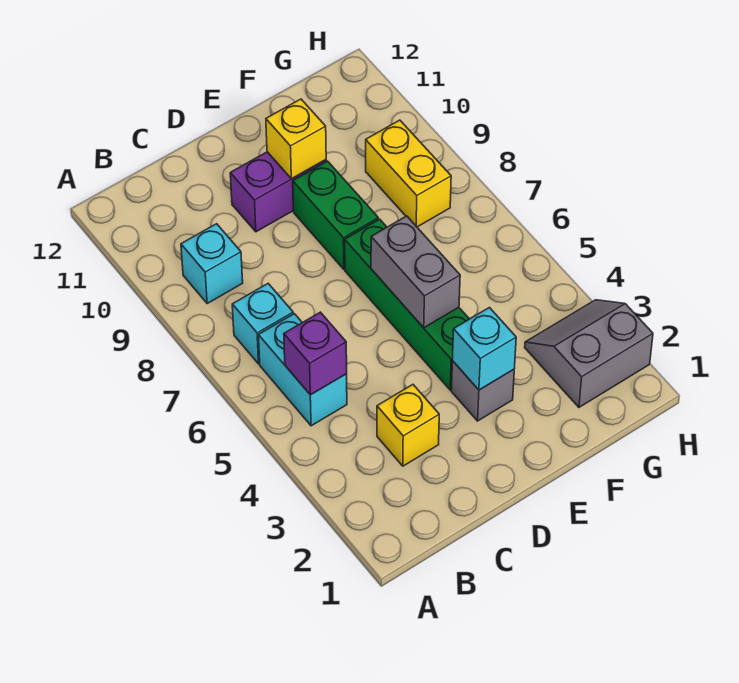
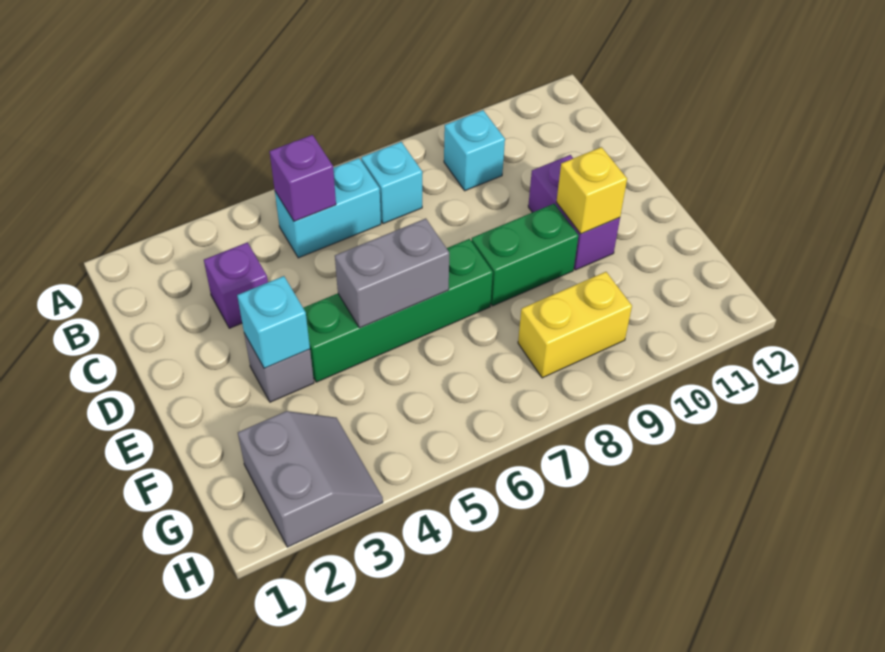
yellow brick C3 level 1 -> purple brick C3 level 1

